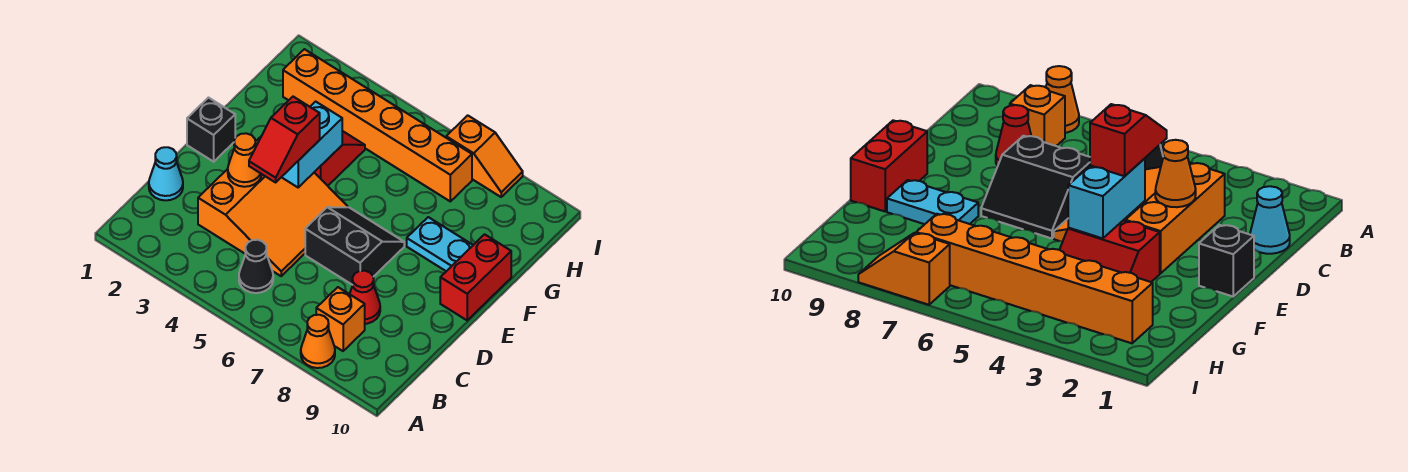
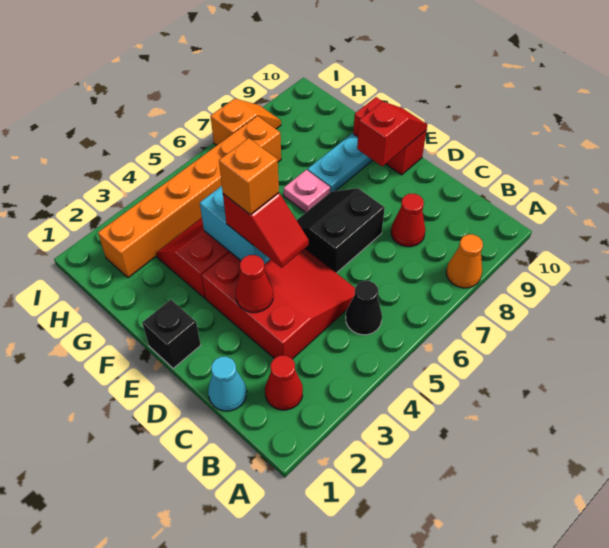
none -> red cone B2 level 1
orange brick B8 level 1 -> orange brick E4 level 4
orange slope C3:E5 level 1 top 3 -> red slope C3:E5 level 1 top 3
orange cone D3 level 2 -> red cone D3 level 2
none -> red slope E9:E10 level 2 top 9
none -> pink plate F7 level 1

